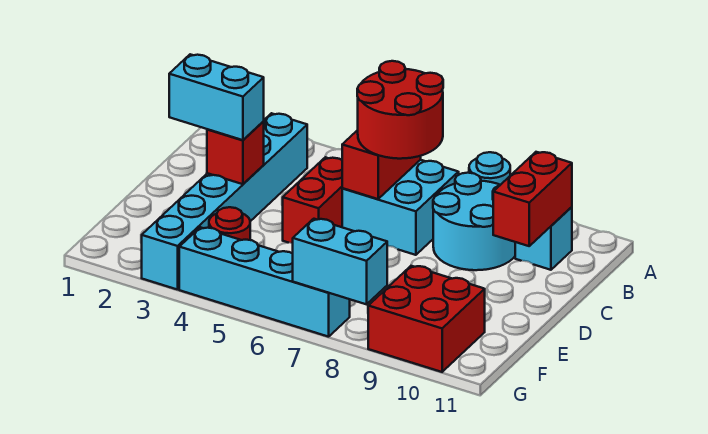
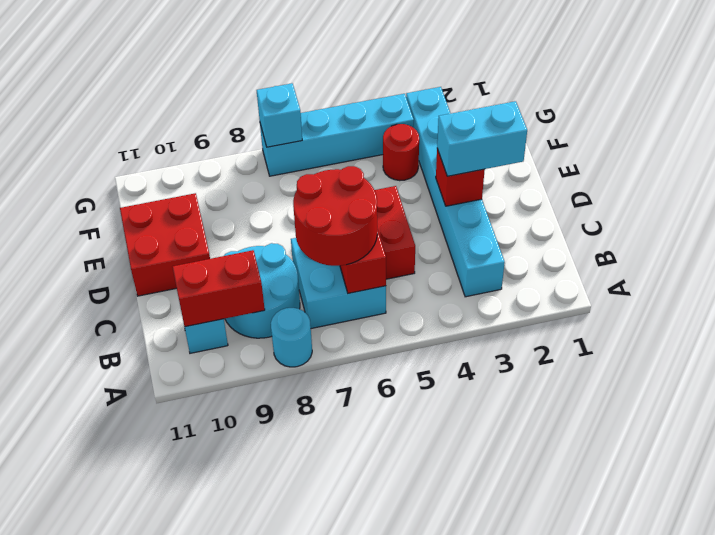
red brick B10:C10 level 2 -> red brick B9:B10 level 2
red brick F9:G10 level 1 -> red brick D10:E11 level 1
cyan brick G7:G8 level 2 -> cyan brick G7 level 2

